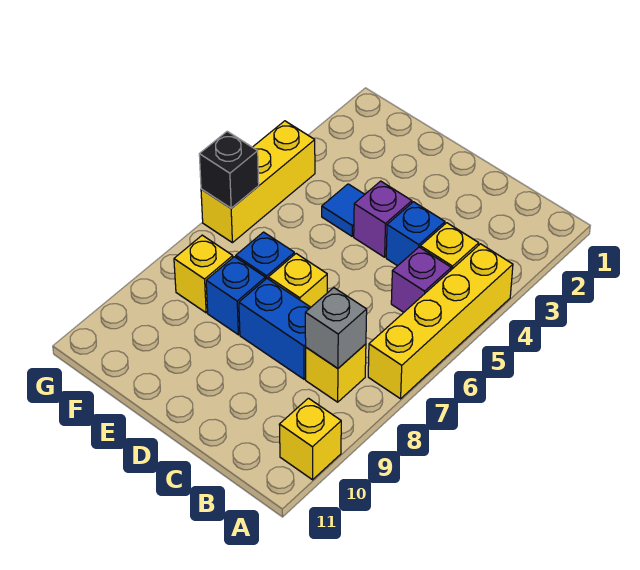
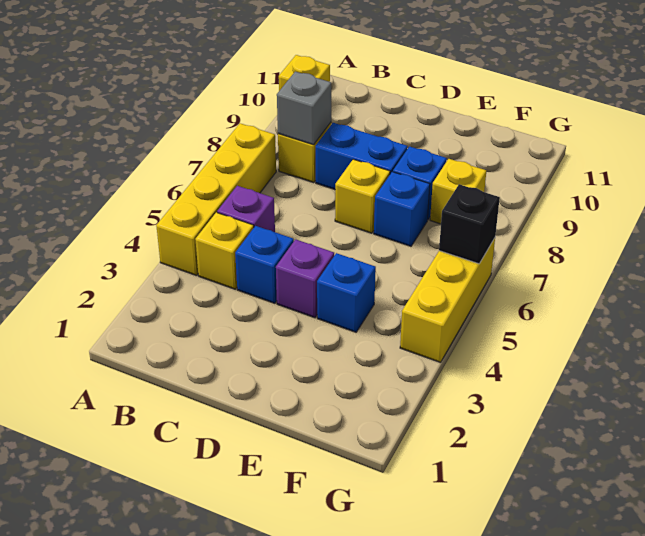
blue tile E4 level 1 -> blue brick E4 level 1

